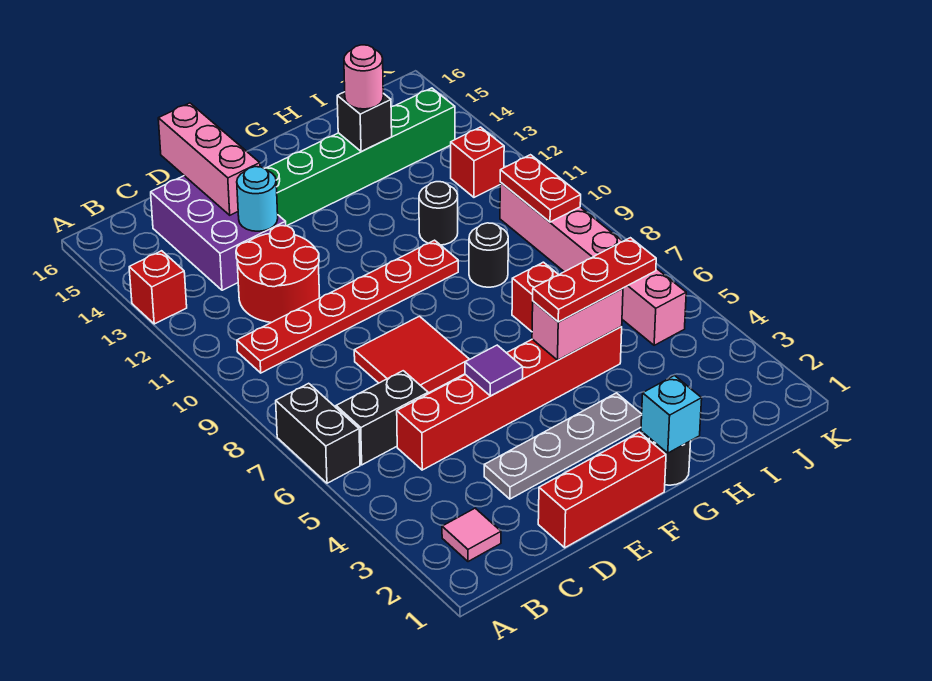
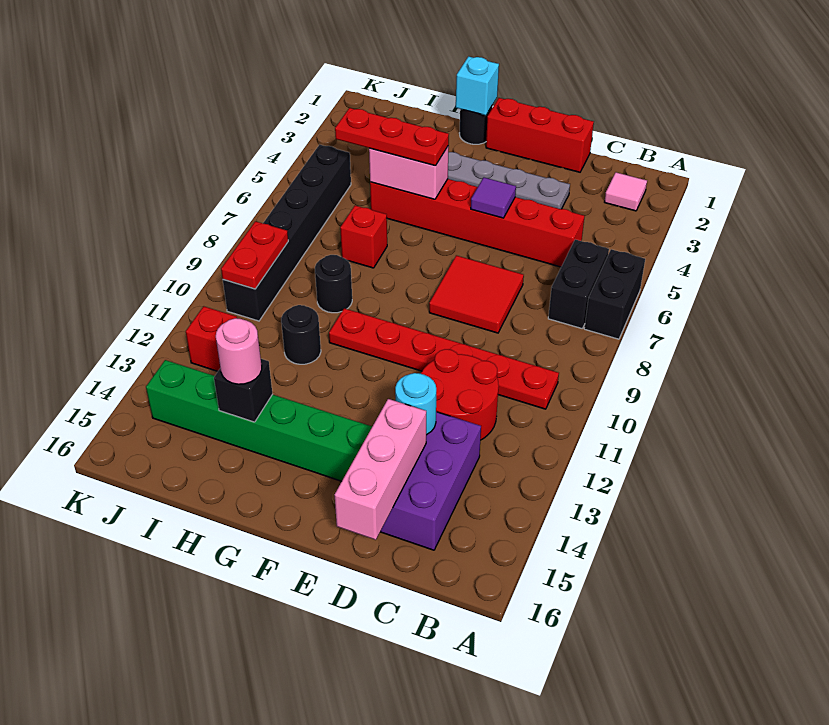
red brick A13 level 1 -> none
black brick B6:C6 level 1 -> black brick B6:B7 level 1
pink brick J5:J10 level 1 -> black brick J5:J10 level 1

